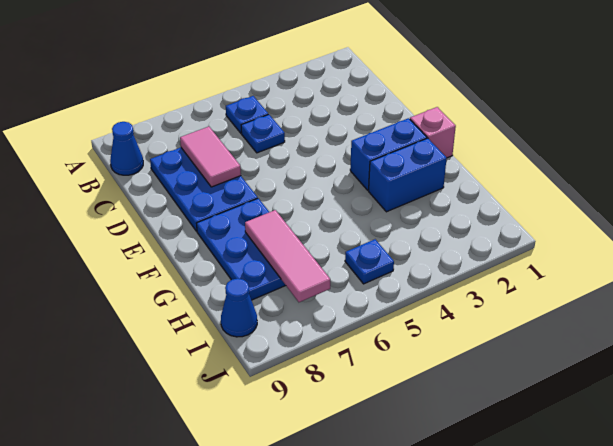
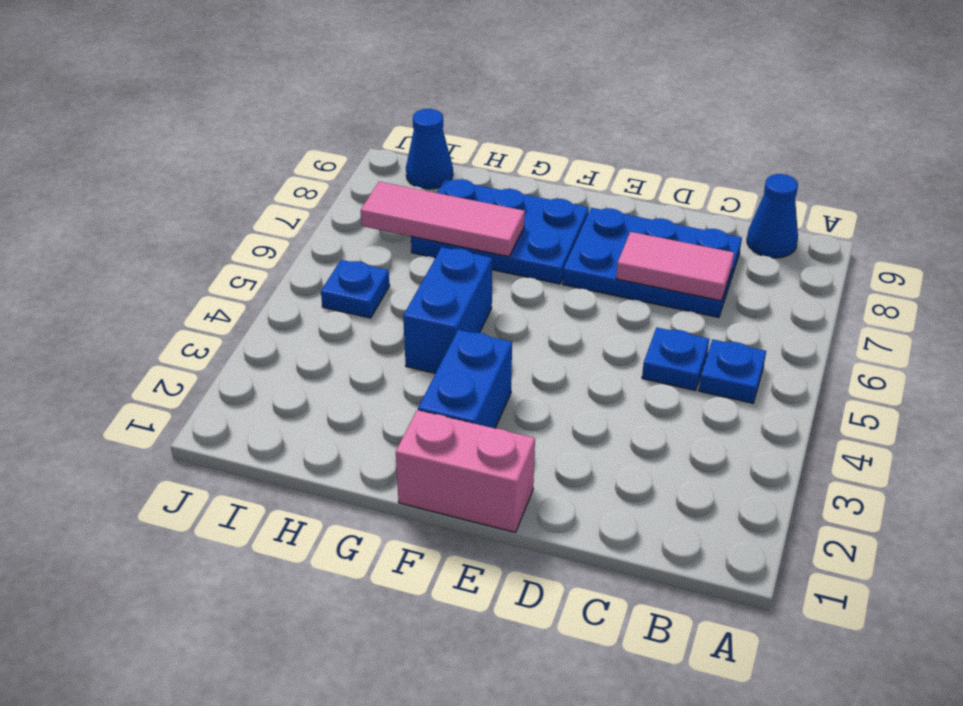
pink brick F1 level 1 -> pink brick E1:F1 level 1
blue brick G2:G3 level 1 -> blue brick G4:G5 level 1

